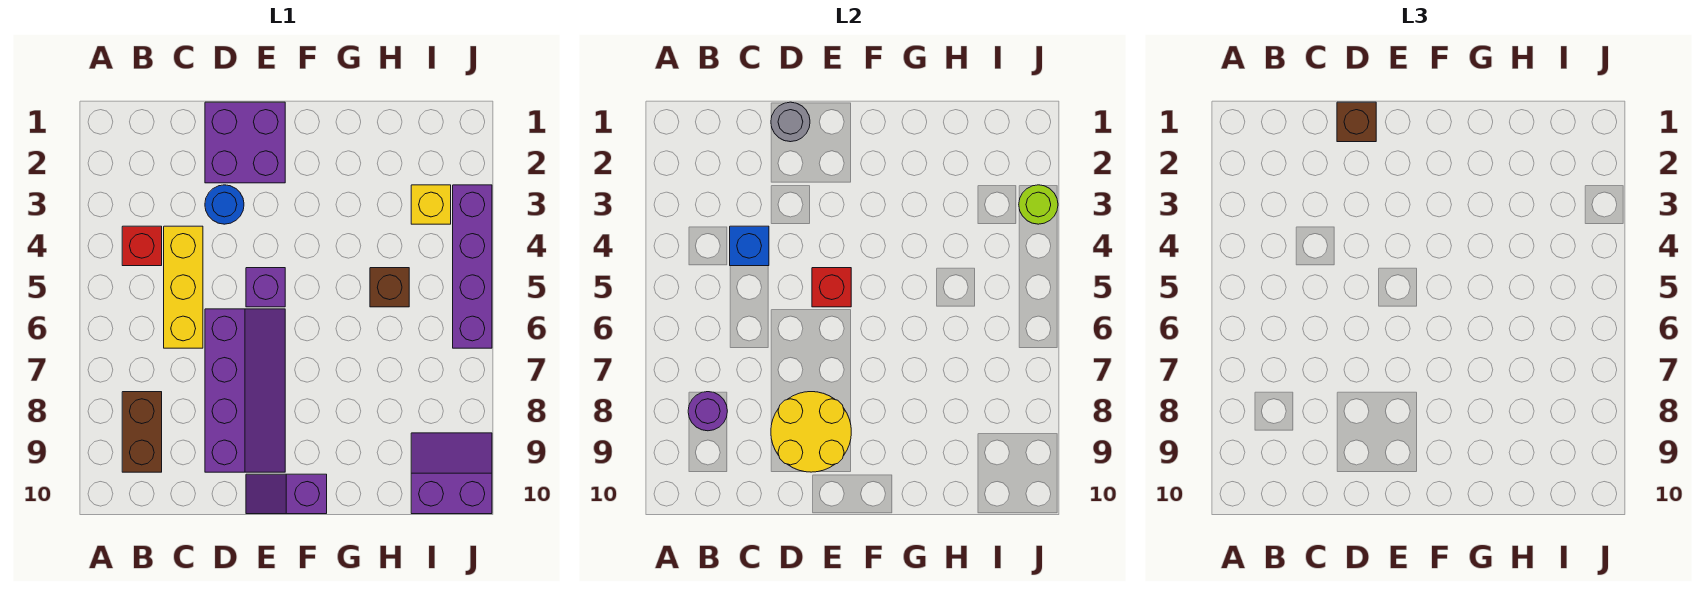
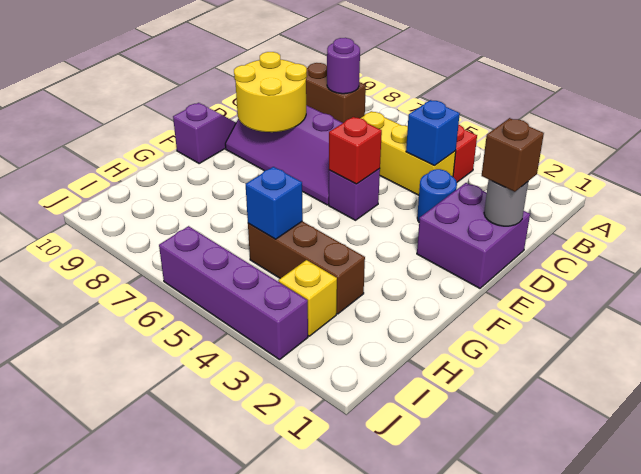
brown brick H5 level 1 -> brown brick H3:H5 level 1
none -> blue brick H5 level 2
purple slope I9:J10 level 1 top 10 -> none
lime round brick J3 level 2 -> none

